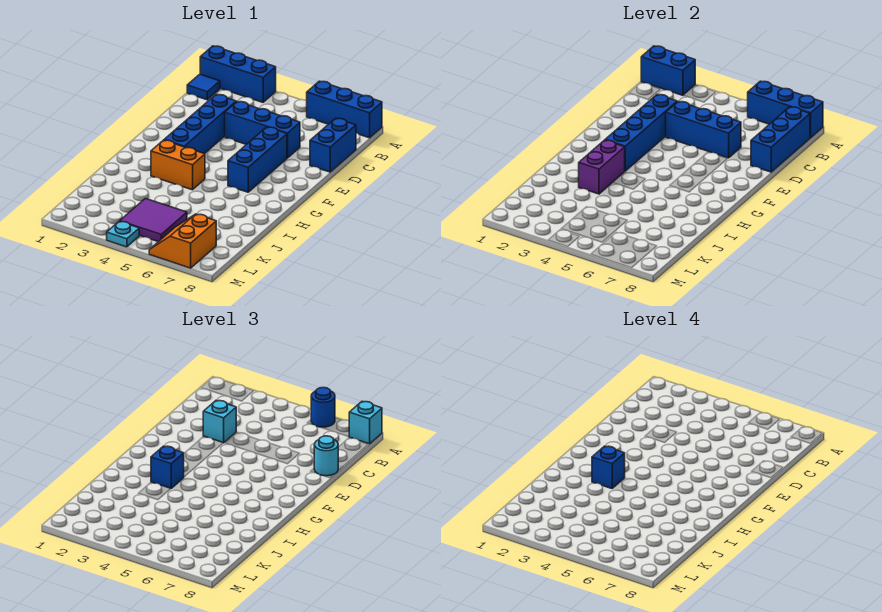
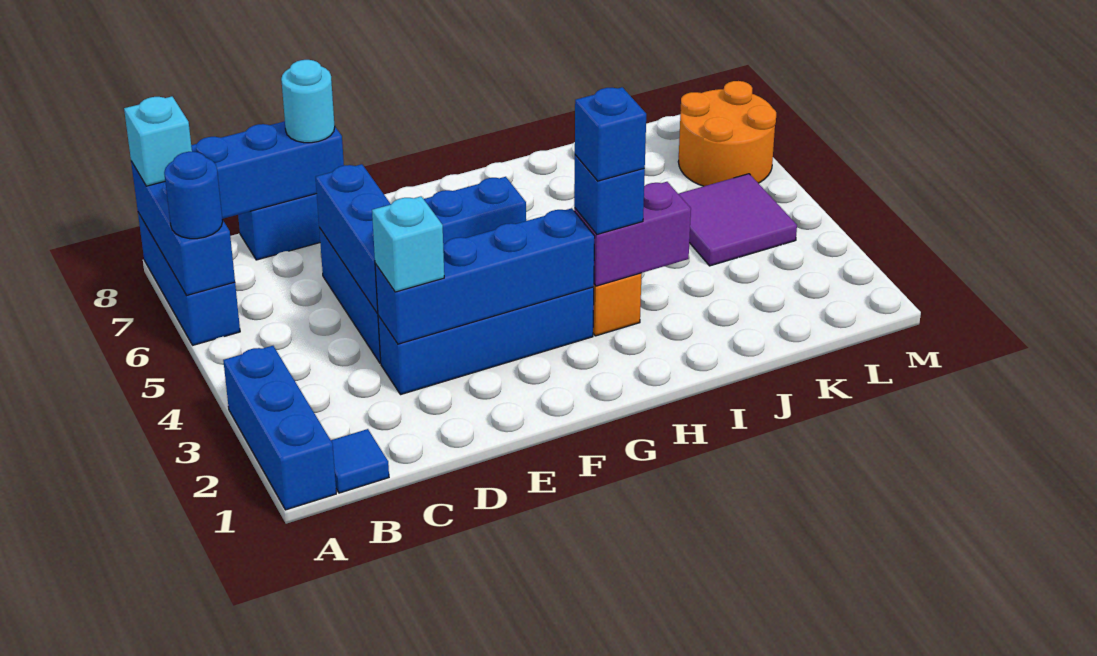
blue brick A1:A2 level 2 -> none
orange slope L6:M7 level 1 top 7 -> orange round brick L6:M7 level 1
cyan plate M4 level 1 -> none

